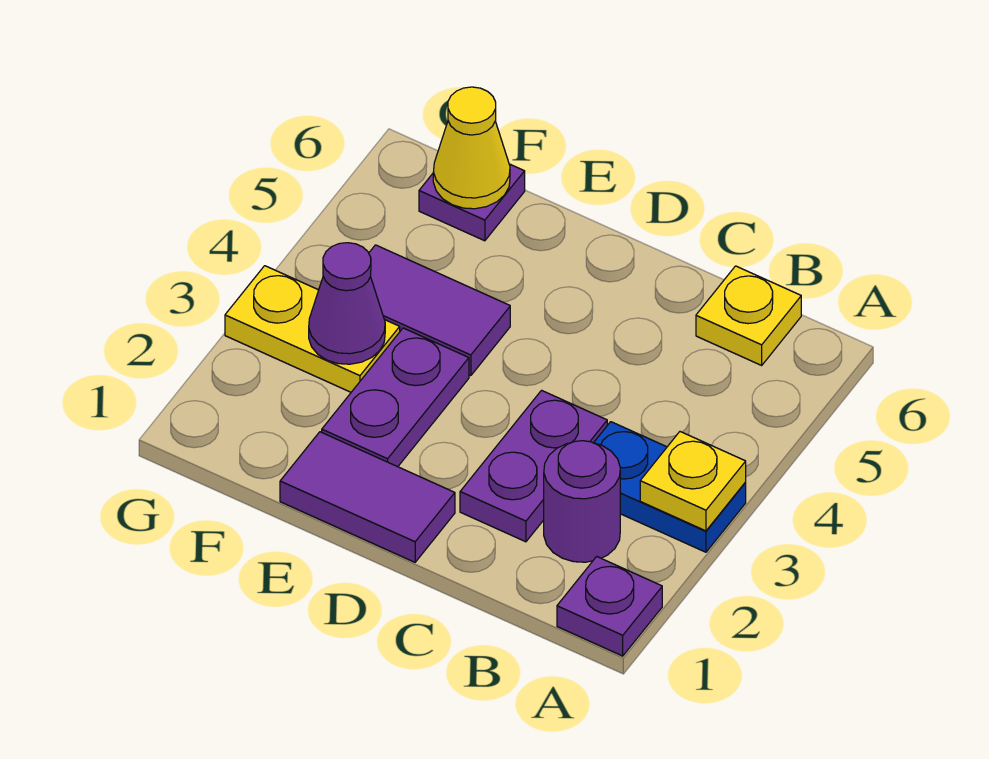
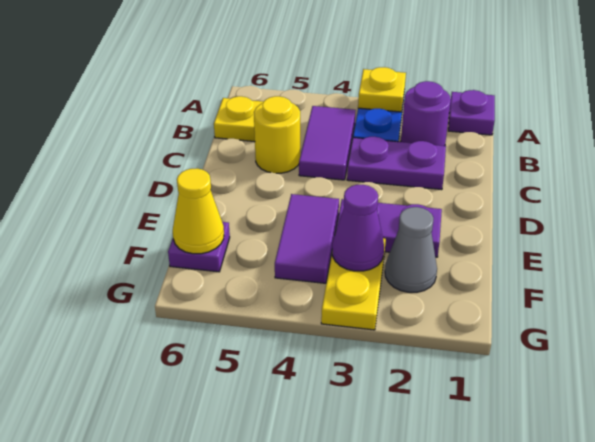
none -> yellow round brick C5 level 1
purple tile D1:E1 level 1 -> purple tile B4:C4 level 1
none -> grey cone F2 level 1

